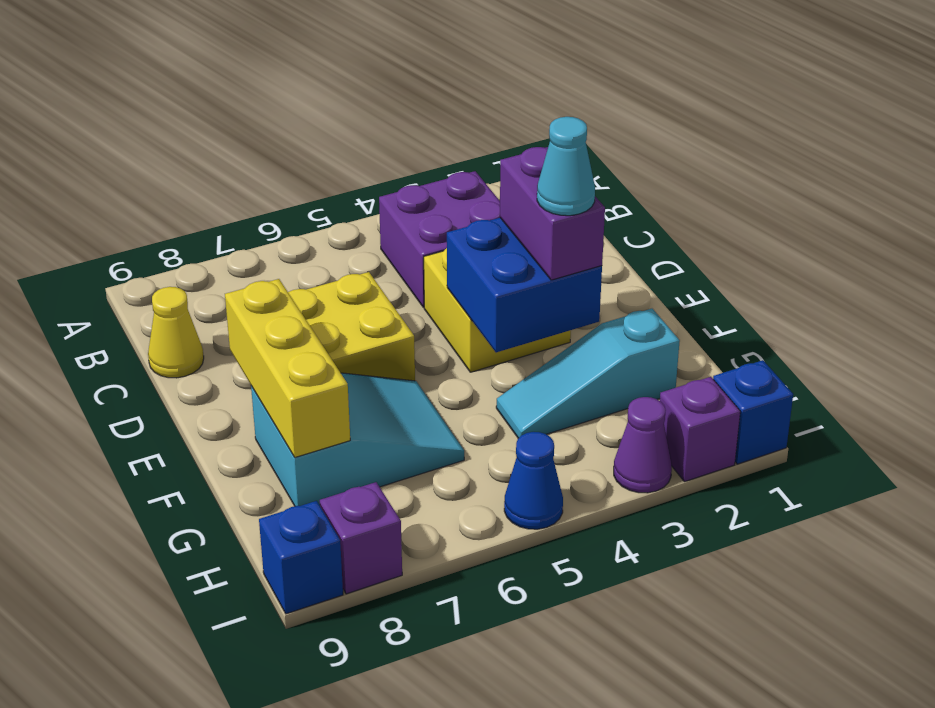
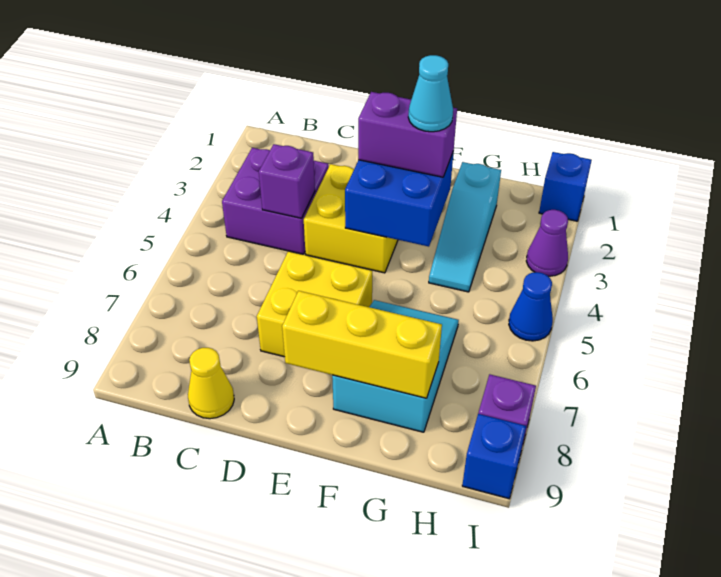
purple brick I2 level 1 -> purple brick C4 level 2

